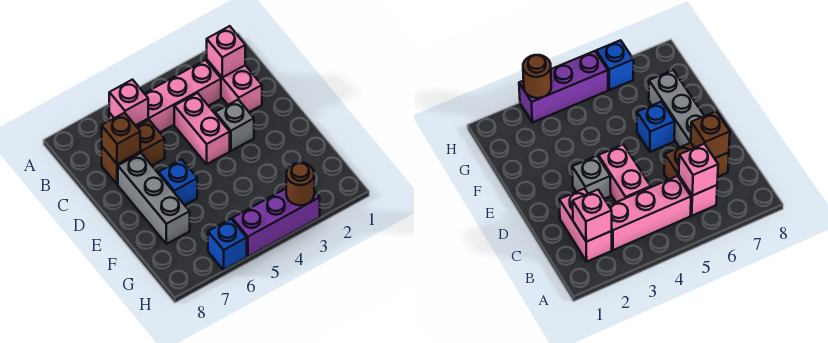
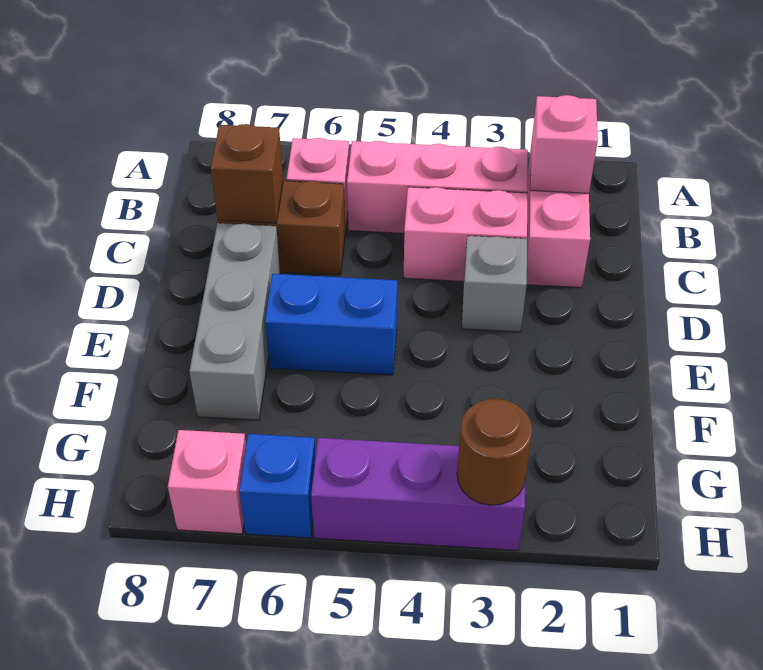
pink brick B6 level 2 -> pink brick H7 level 1
pink brick C4:D4 level 1 -> pink brick C3:C4 level 1
blue brick E6 level 1 -> blue brick E5:E6 level 1

